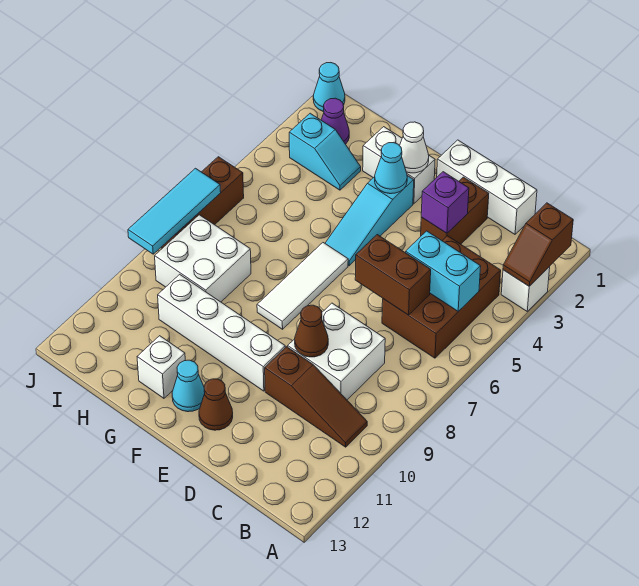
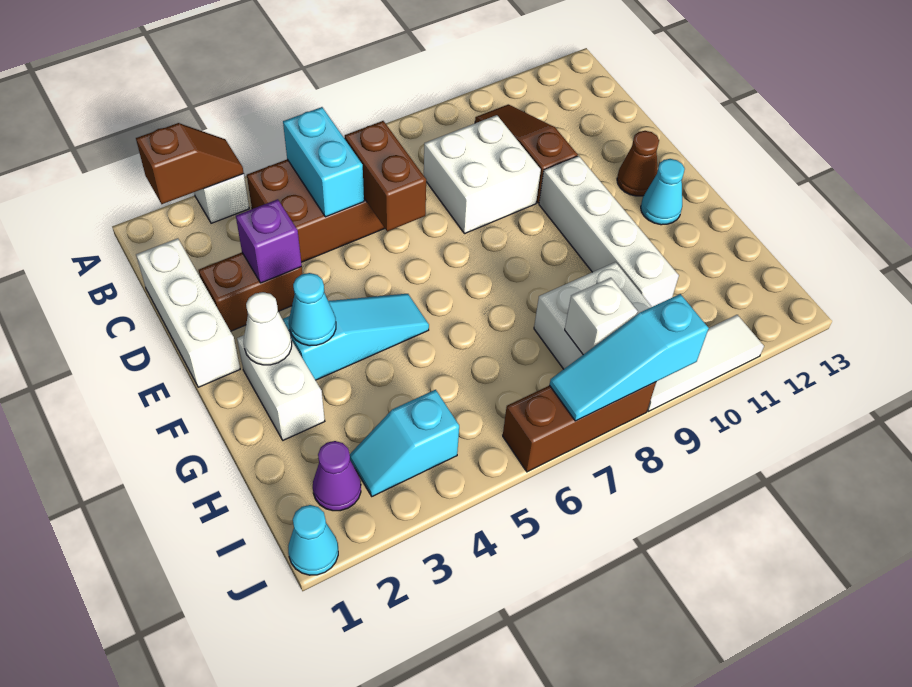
brown cone D9 level 2 -> none
white tile F6:F8 level 1 -> white tile J9:J11 level 1
white brick G12 level 1 -> white brick I8 level 2
cyan slope H3:I3 level 1 top I -> cyan slope I3:I4 level 1 top 4
cyan tile J7:J9 level 2 -> cyan slope J7:J9 level 2 top 9

